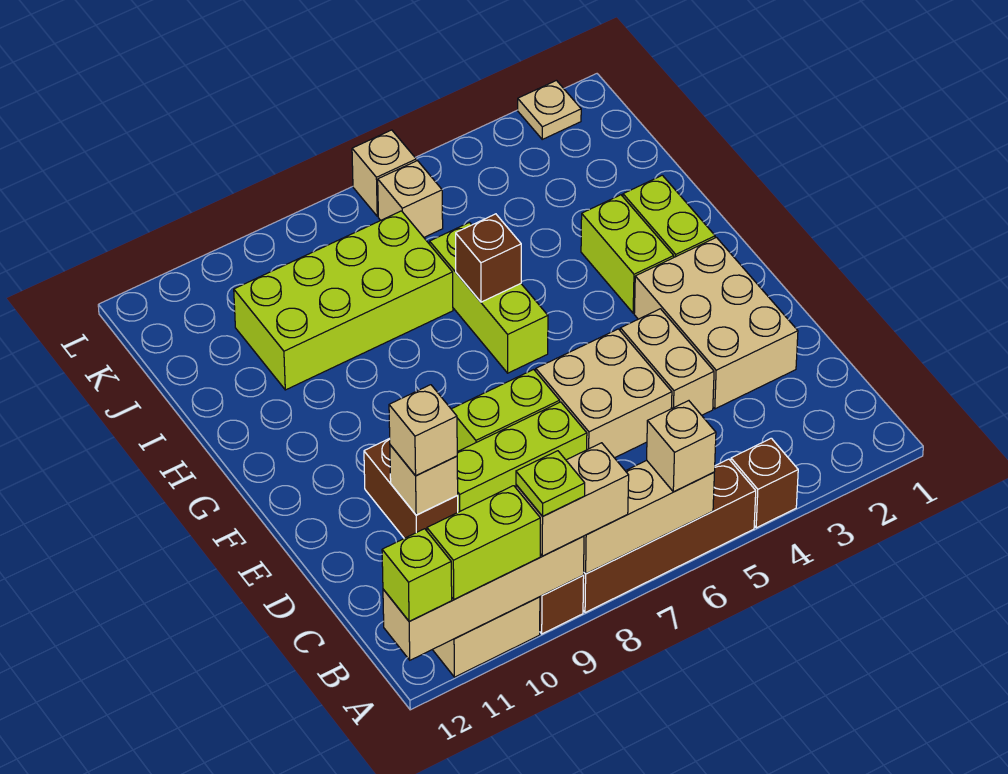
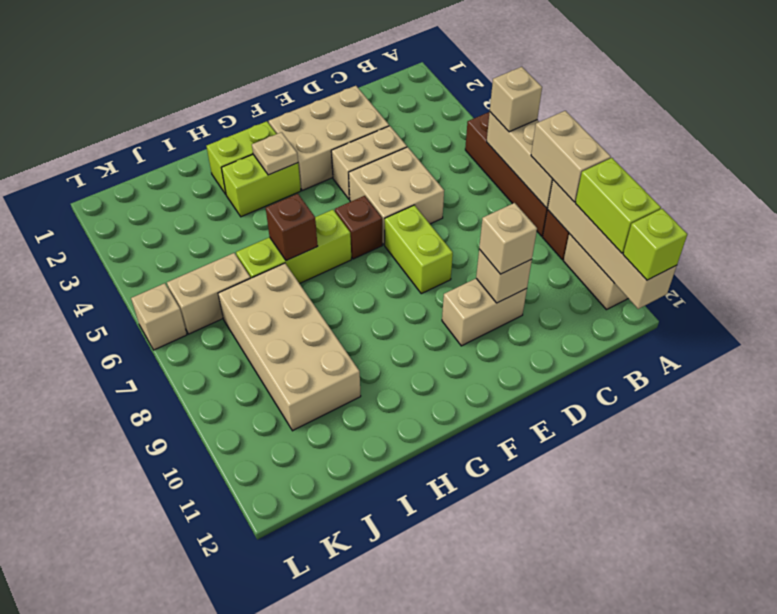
brown brick A4 level 1 -> brown brick F6 level 1
lime plate A9 level 4 -> none
lime brick D7:D9 level 1 -> none
brown brick D10:E10 level 1 -> tan brick D10:E10 level 1
lime brick I7:J10 level 1 -> tan brick I7:J10 level 1
tan brick K6 level 1 -> tan brick J6:K6 level 1
tan plate L2 level 1 -> tan plate G3 level 2

